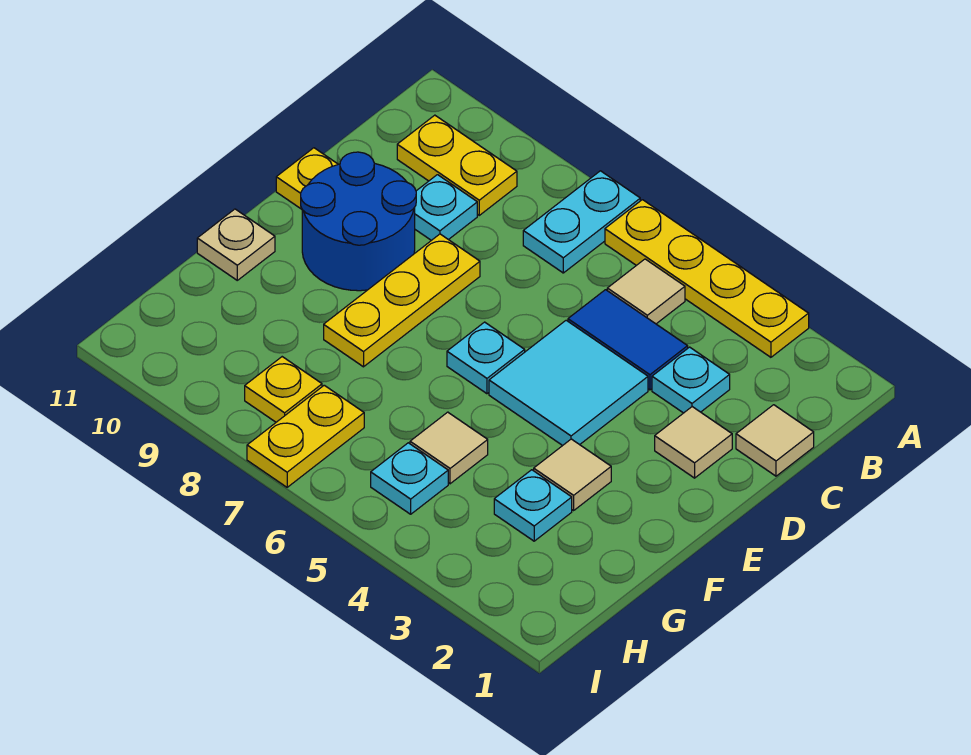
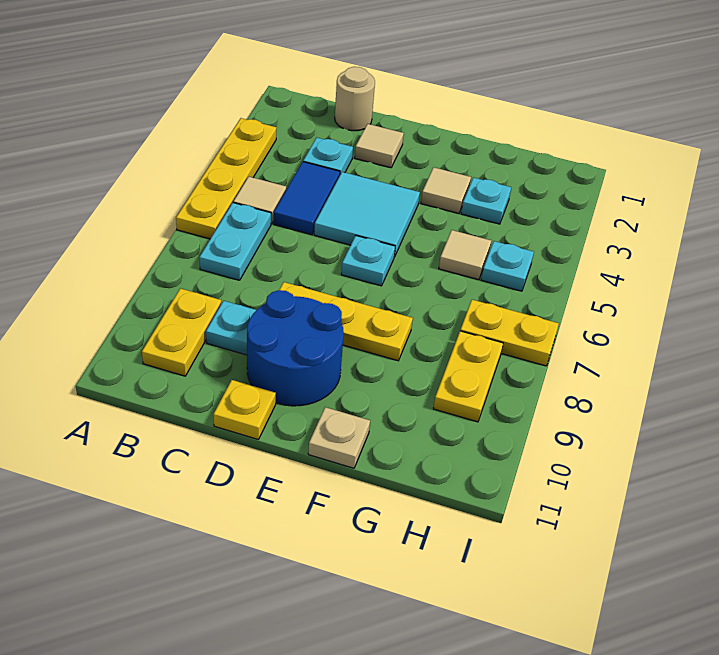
cyan plate A7:B7 level 1 -> cyan plate B6:B7 level 1
tan tile C1 level 1 -> tan round brick C1 level 1
yellow plate H8 level 1 -> yellow plate H8:H9 level 1

